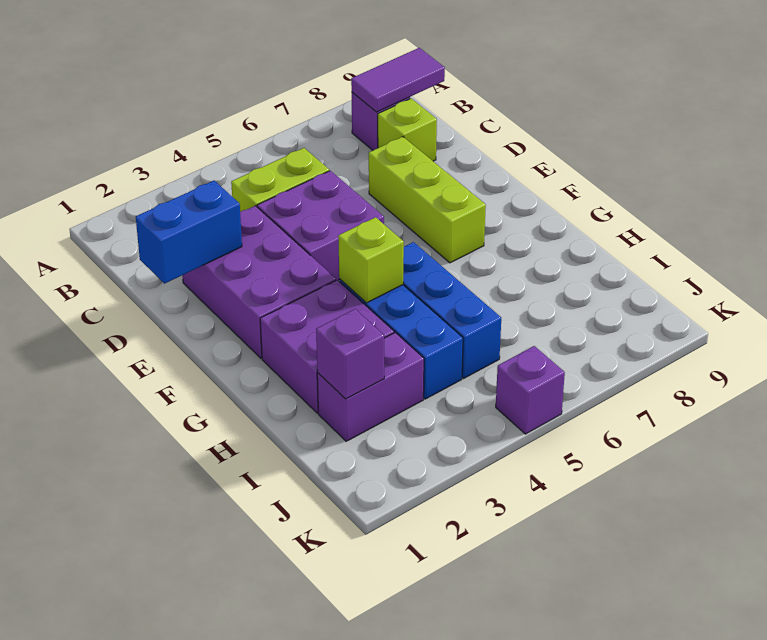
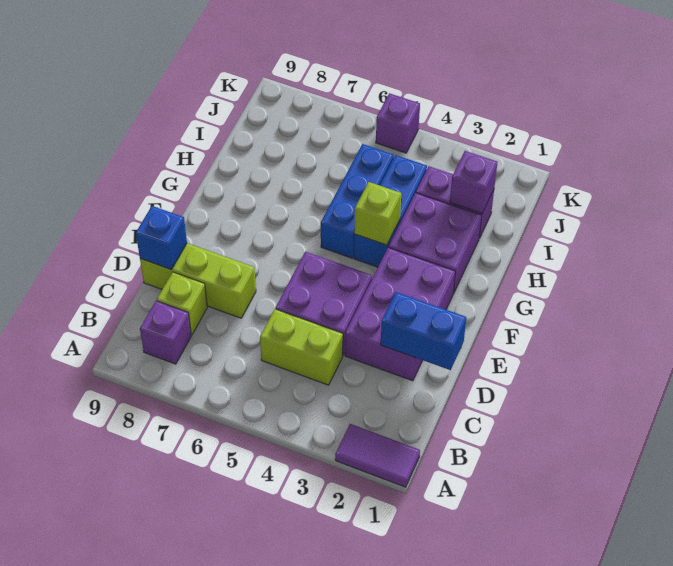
purple tile B8:B9 level 2 -> purple tile A1:A2 level 1
lime brick D7:F7 level 1 -> lime brick D7:D9 level 1
none -> blue brick D9 level 2

